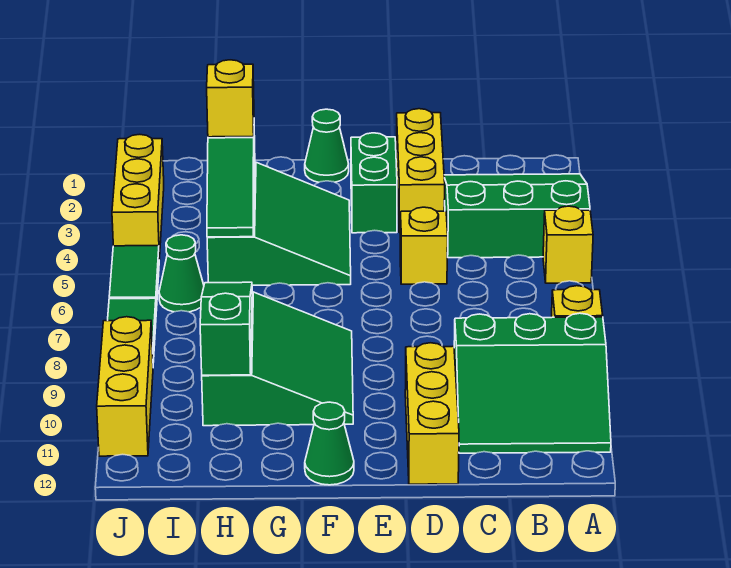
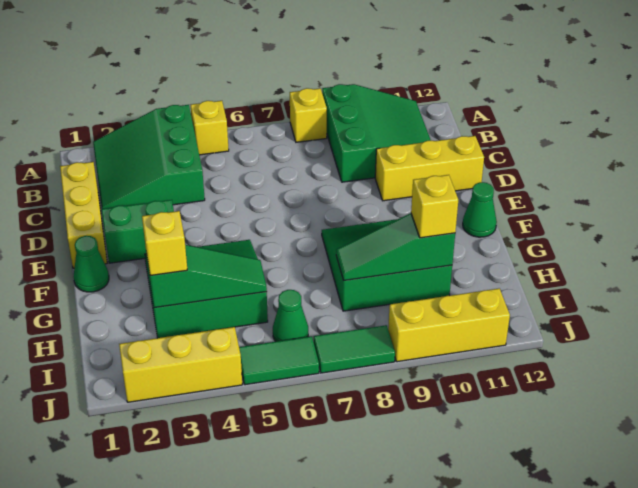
yellow brick D1:D3 level 1 -> yellow brick C1:E1 level 1
yellow brick D5 level 1 -> yellow brick H10 level 3

